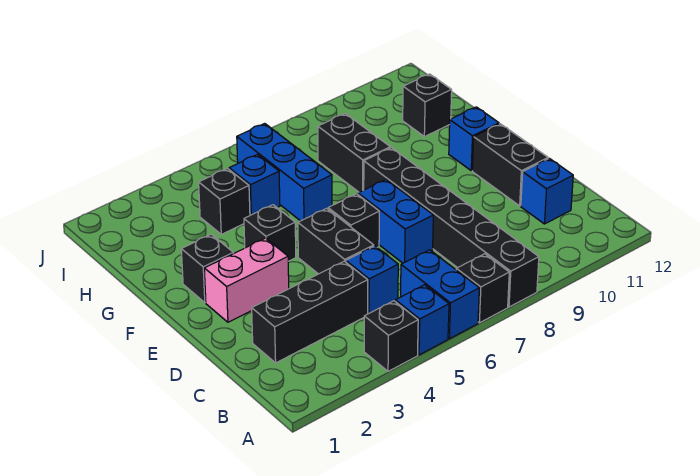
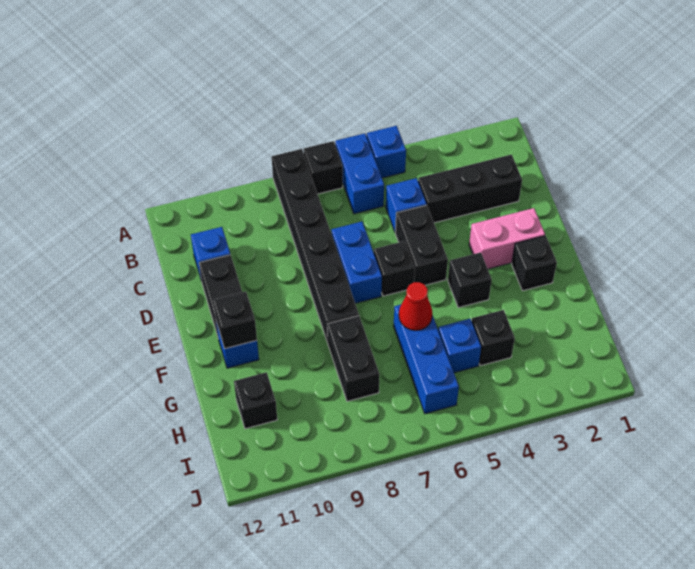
black brick A4 level 1 -> black brick F11 level 2
none -> red cone G6 level 2

